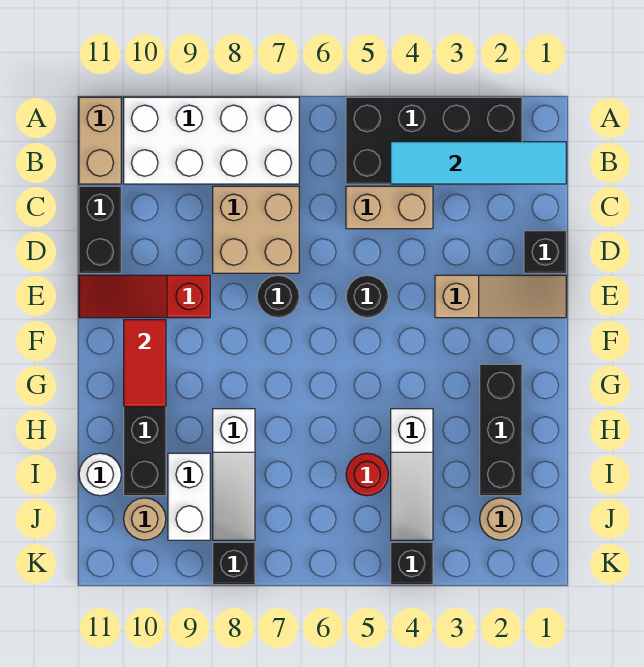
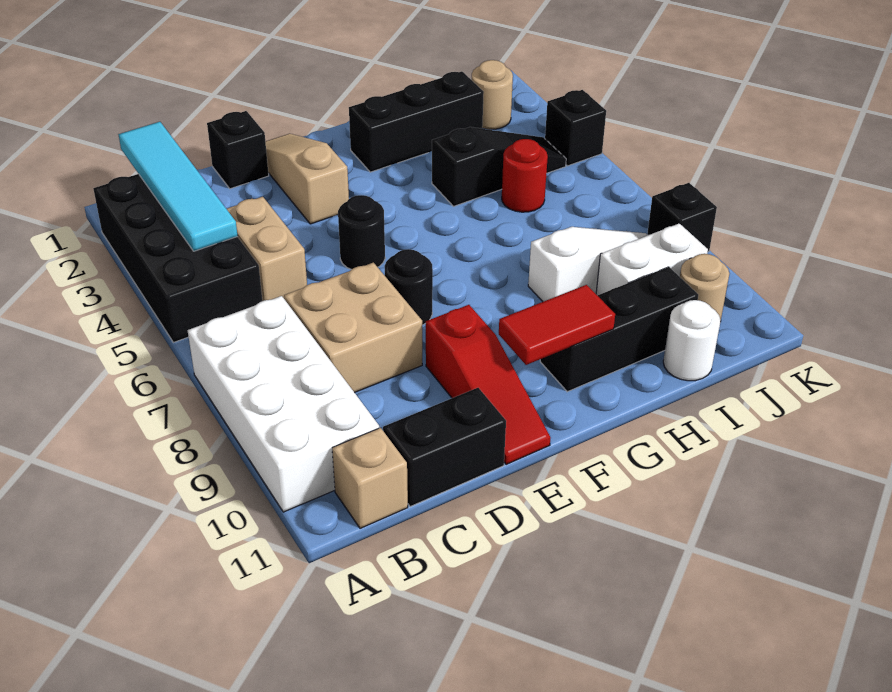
tan brick A11:B11 level 1 -> tan brick B11 level 1
white slope H4:J4 level 1 top H -> black slope H4:J4 level 1 top H

